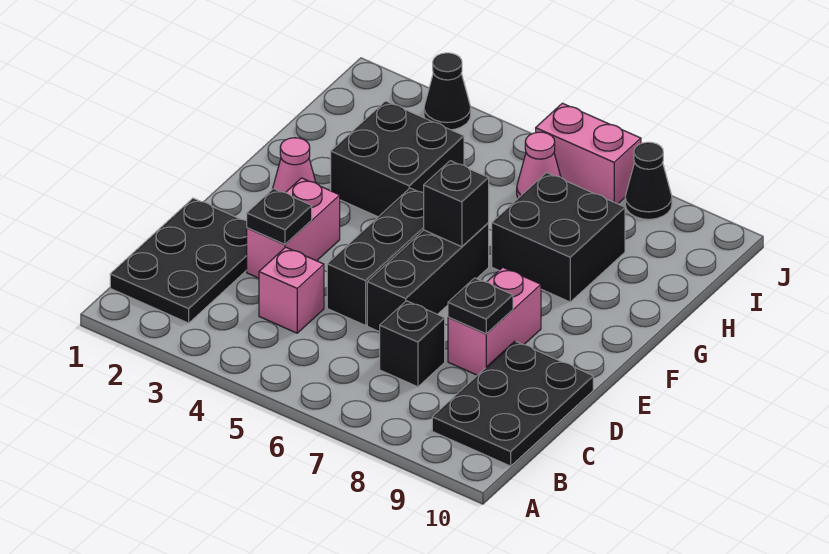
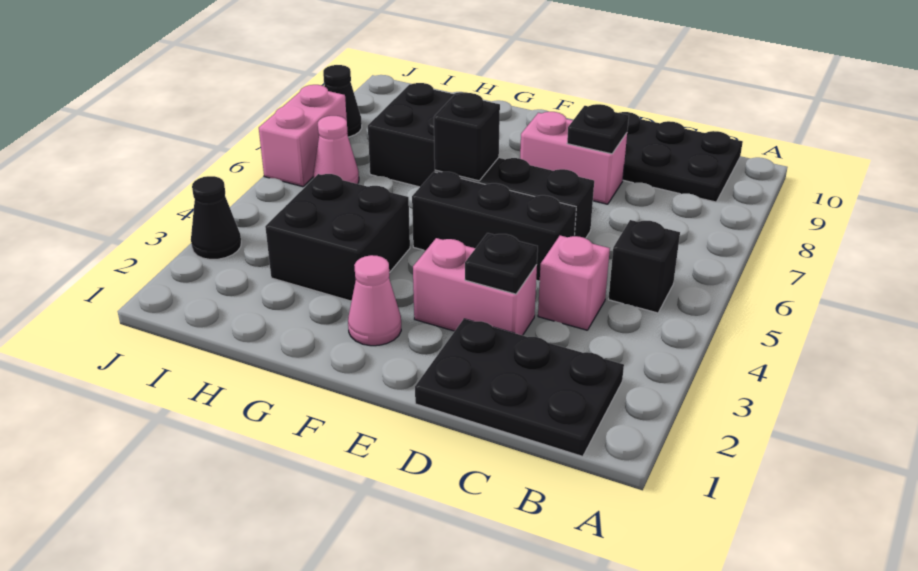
black brick C7 level 1 -> black brick B5 level 1

